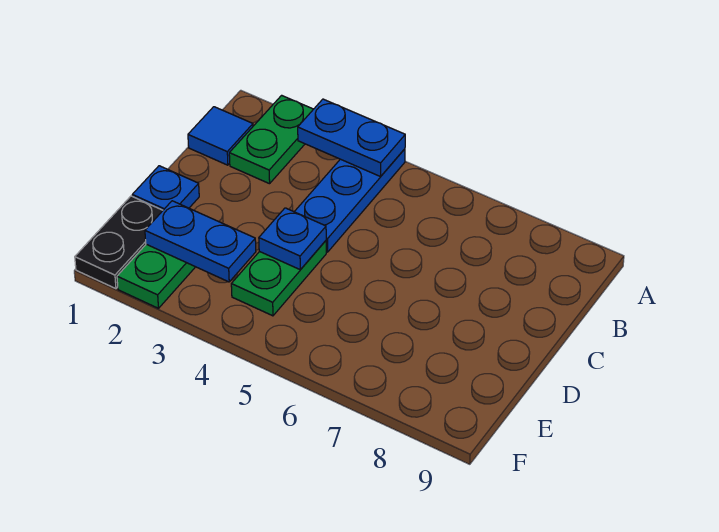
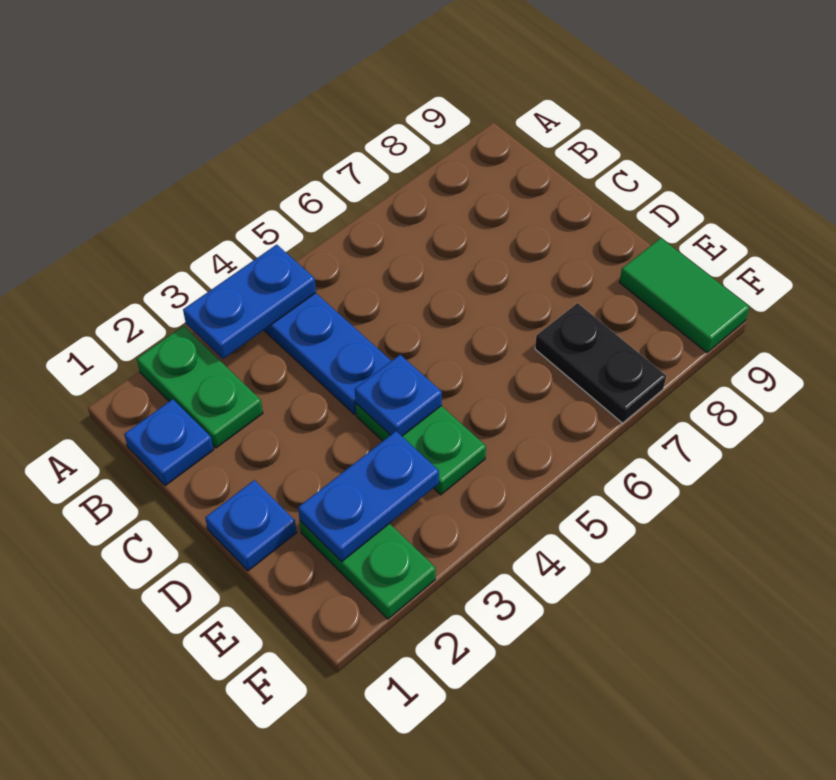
blue tile B1 level 1 -> blue plate B1 level 1
black plate E1:F1 level 1 -> black plate E7:F7 level 1
none -> green tile E9:F9 level 1

